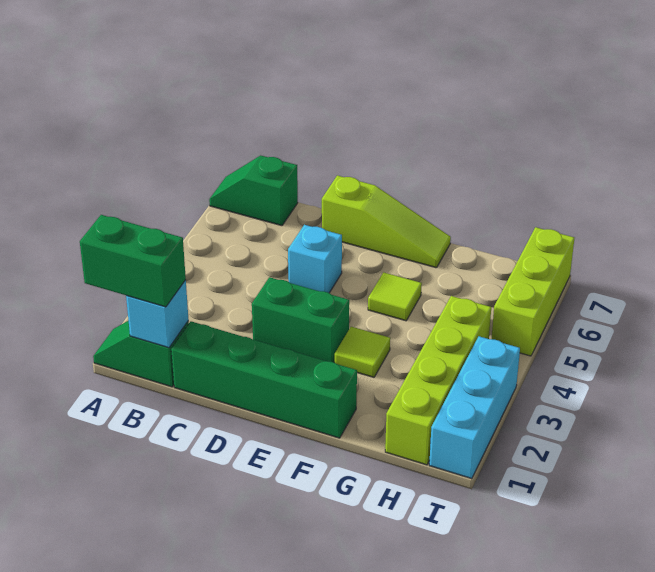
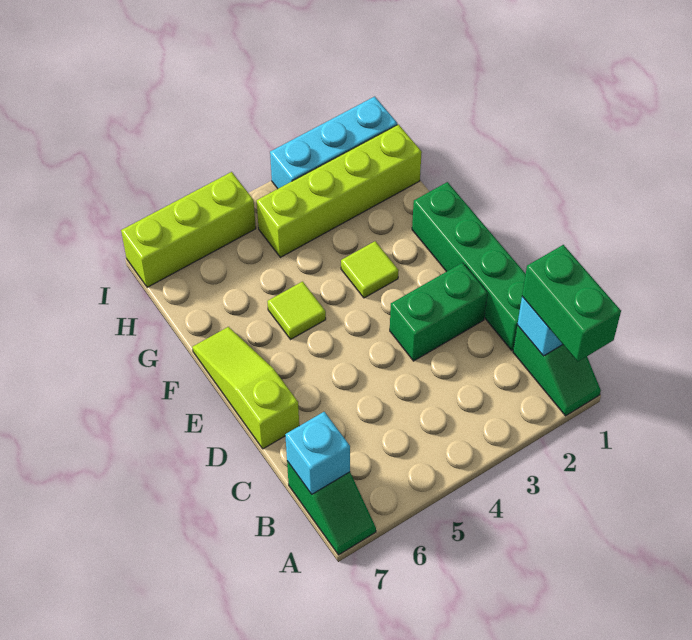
green brick D3:E3 level 1 -> green brick D2:D3 level 1
cyan brick D5 level 1 -> cyan brick B7 level 2

